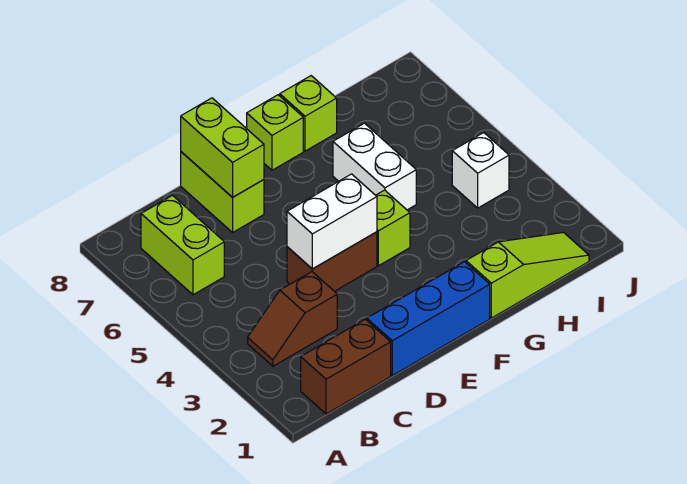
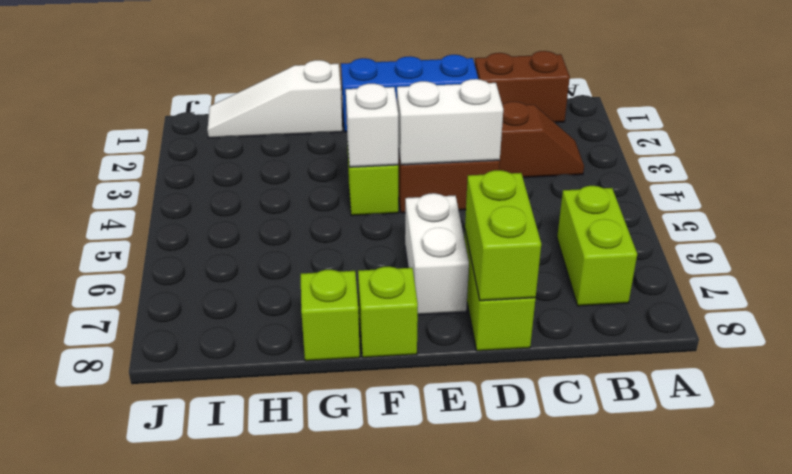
lime slope G1:I1 level 1 top G -> white slope G1:I1 level 1 top G
white brick G5:G6 level 1 -> white brick E6:E7 level 1
white brick I4 level 1 -> white brick F4 level 2

